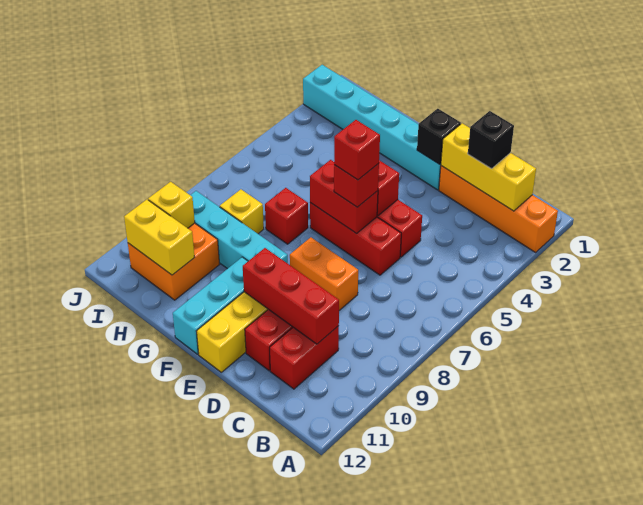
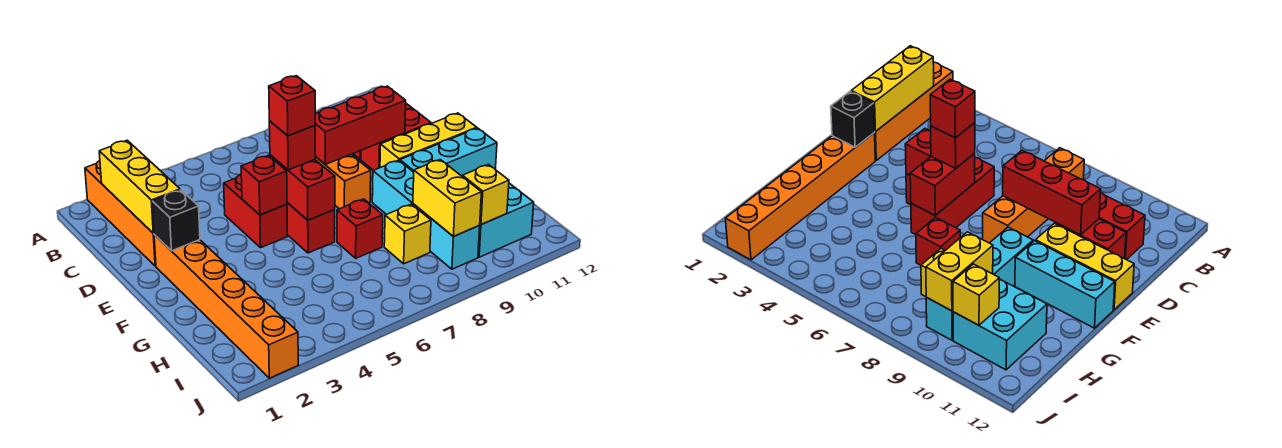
black brick C2 level 3 -> none
red brick C10:E10 level 2 -> red brick D8:D10 level 2
orange brick D8:E8 level 1 -> orange brick B8:E8 level 1
cyan brick E2:J2 level 1 -> orange brick E2:J2 level 1
orange brick H10:I11 level 1 -> cyan brick H10:I11 level 1
yellow brick H11:I11 level 2 -> yellow brick H9:I9 level 2

